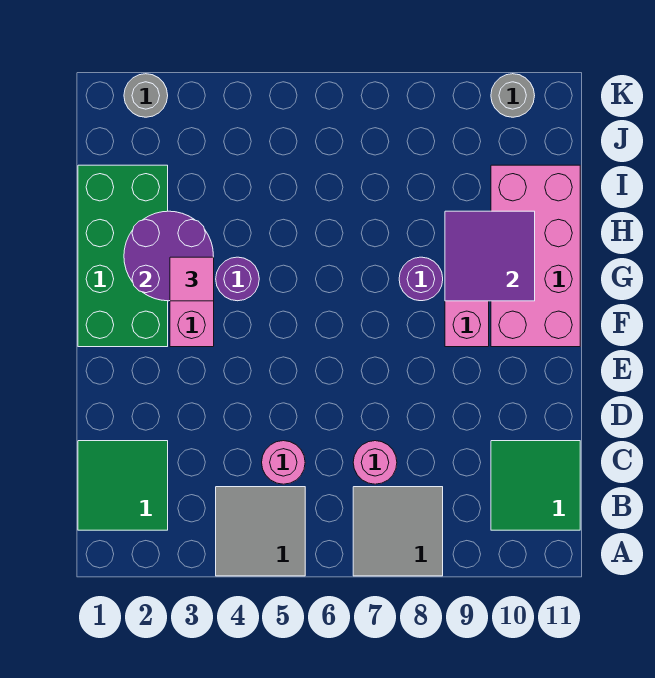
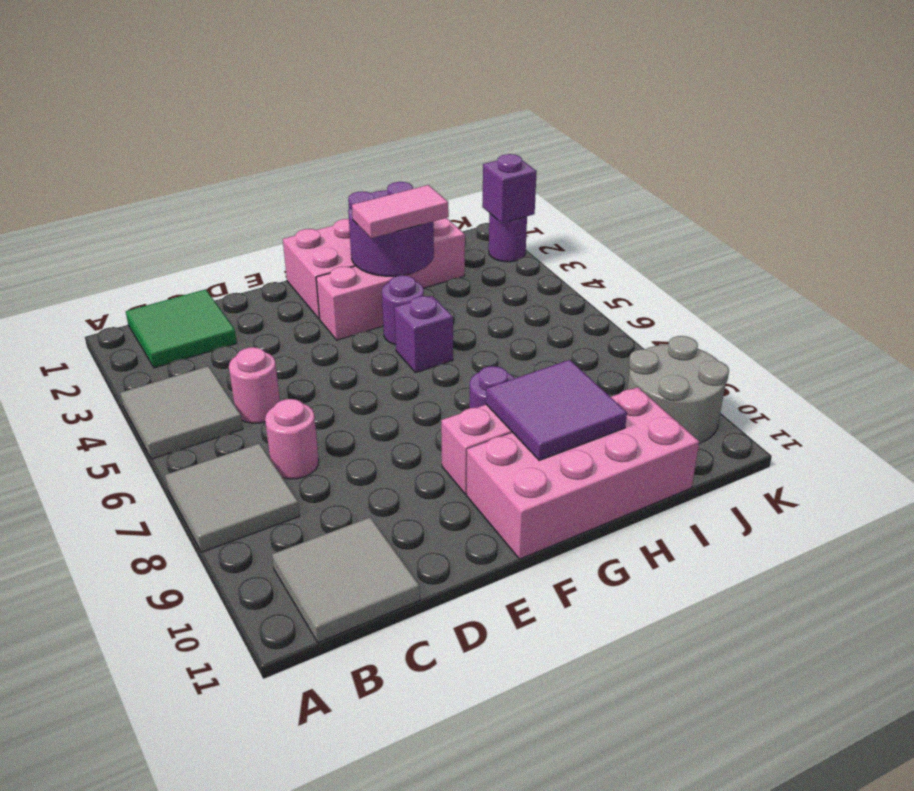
green tile B10:C11 level 1 -> grey tile B10:C11 level 1
green brick F1:I2 level 1 -> pink brick F1:I2 level 1
pink tile G3 level 3 -> pink tile G3:H3 level 3
none -> purple brick G5 level 1
grey round brick K2 level 1 -> purple round brick K2 level 1
none -> purple brick K2 level 2
grey round brick K10 level 1 -> grey round brick J9:K10 level 1

